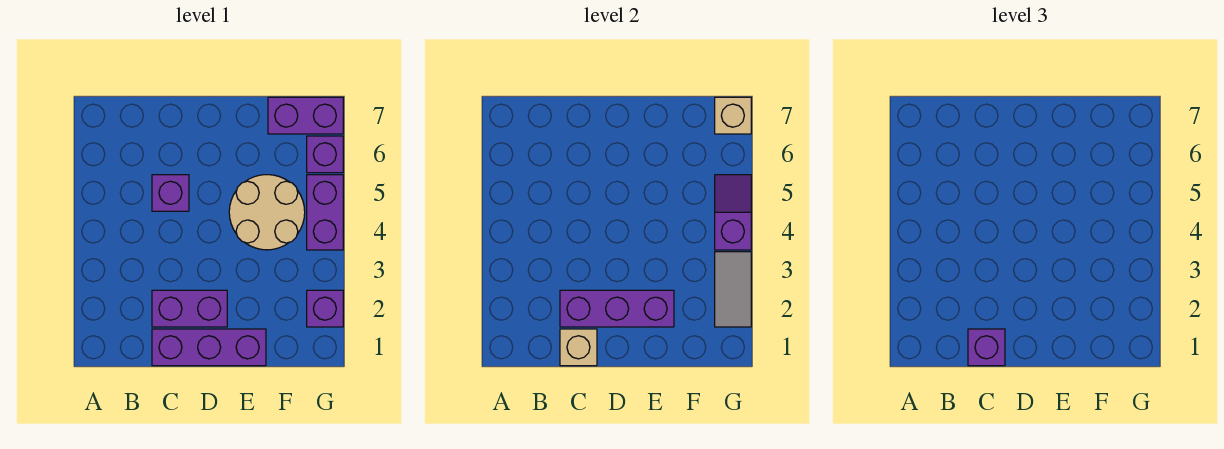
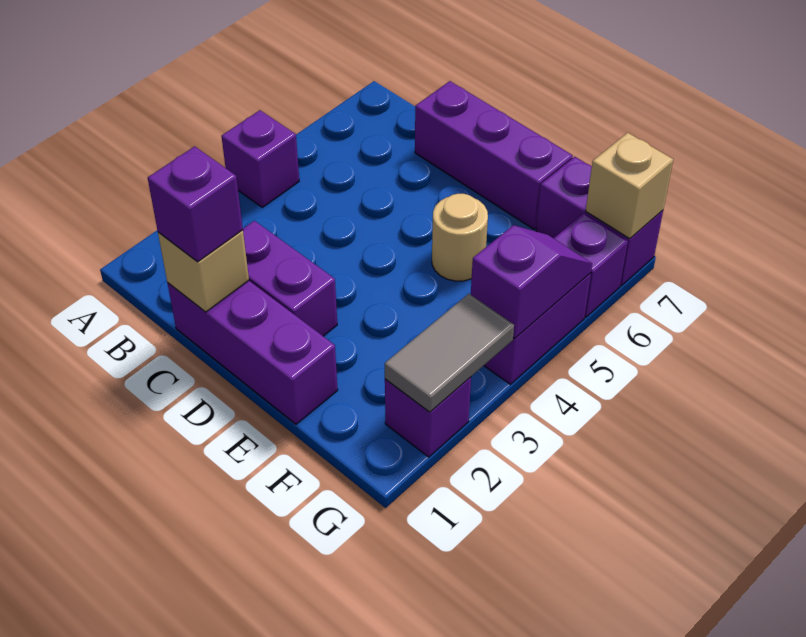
purple brick C2:E2 level 2 -> purple brick C7:E7 level 1
purple brick C5 level 1 -> purple brick A4 level 1
tan round brick E4:F5 level 1 -> tan round brick E5 level 1

